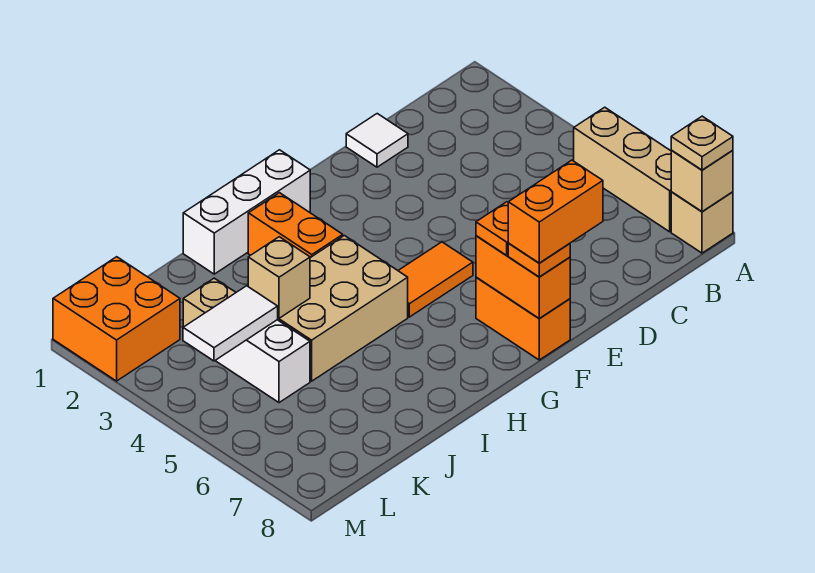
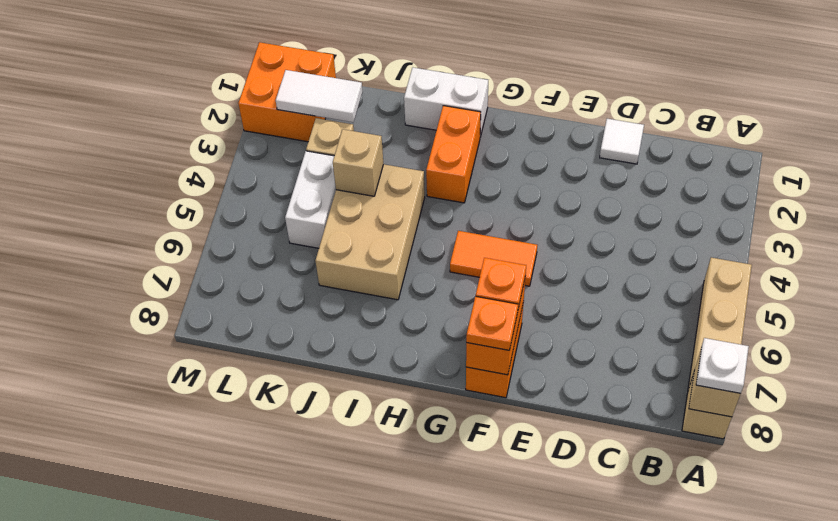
tan plate A8 level 3 -> white plate A8 level 3
orange brick E8:F8 level 4 -> none
white brick G1:I1 level 1 -> white brick H1:I1 level 1
tan brick H4:J5 level 1 -> tan brick I4:J6 level 1
white tile K4:L4 level 2 -> white tile K2:L2 level 2

